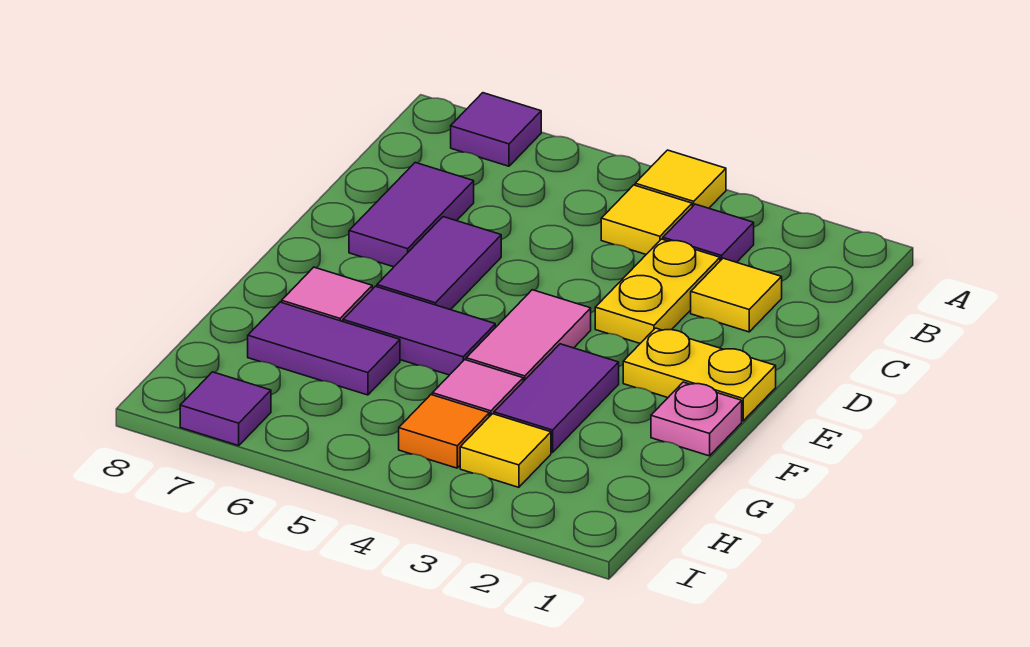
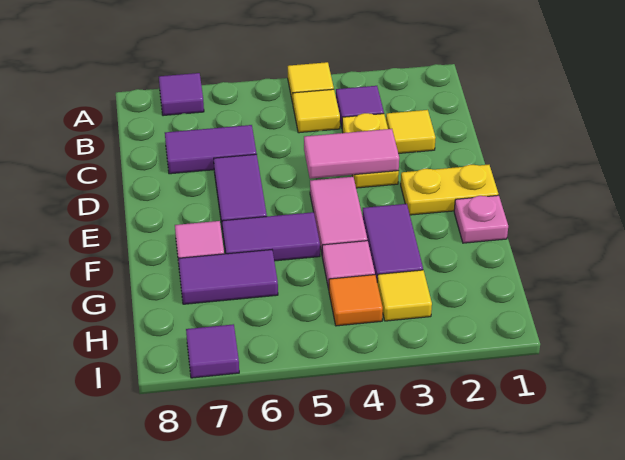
purple tile C7:D7 level 1 -> purple tile C6:C7 level 1
none -> pink tile D3:D4 level 2

